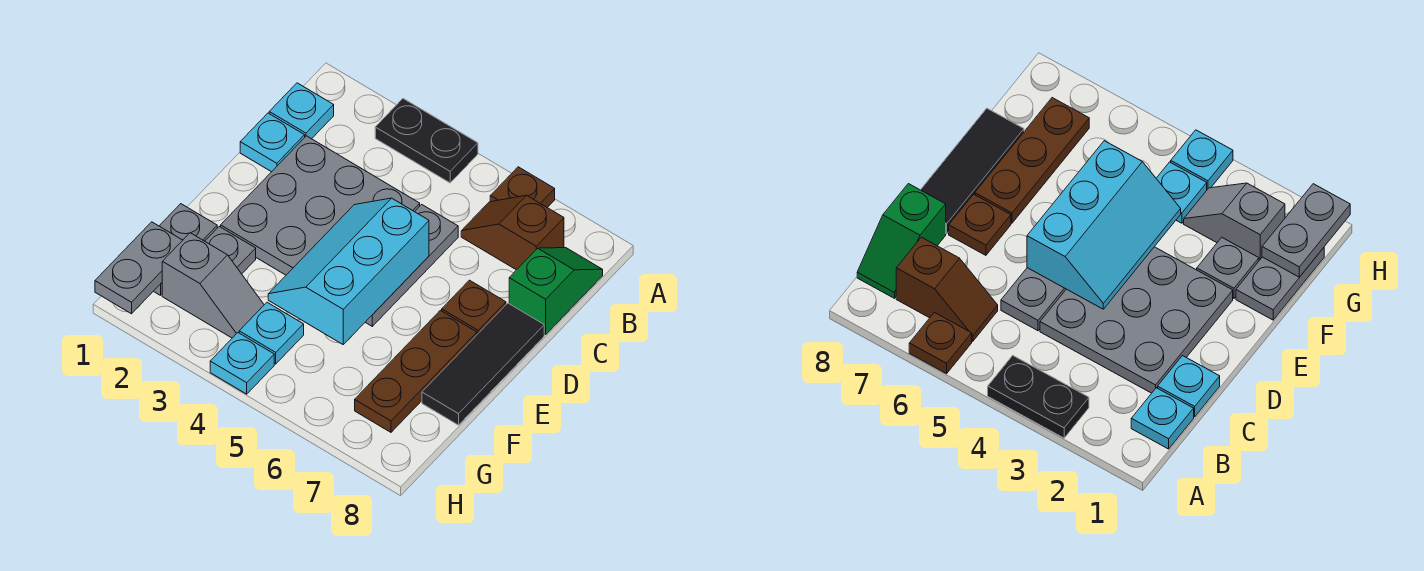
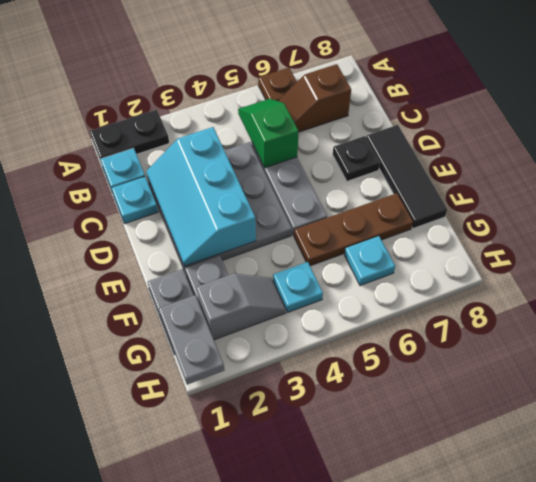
black plate A3:A4 level 1 -> black plate A1:A2 level 1
green slope B8:C8 level 1 top C -> green slope B5:C5 level 2 top C
cyan slope D4:F5 level 2 top 5 -> cyan slope C2:E3 level 2 top 3
brown plate D7 level 1 -> black plate D7 level 1
brown plate E7:G7 level 1 -> brown plate F5:F7 level 1
cyan plate H4 level 1 -> cyan plate G6 level 1

